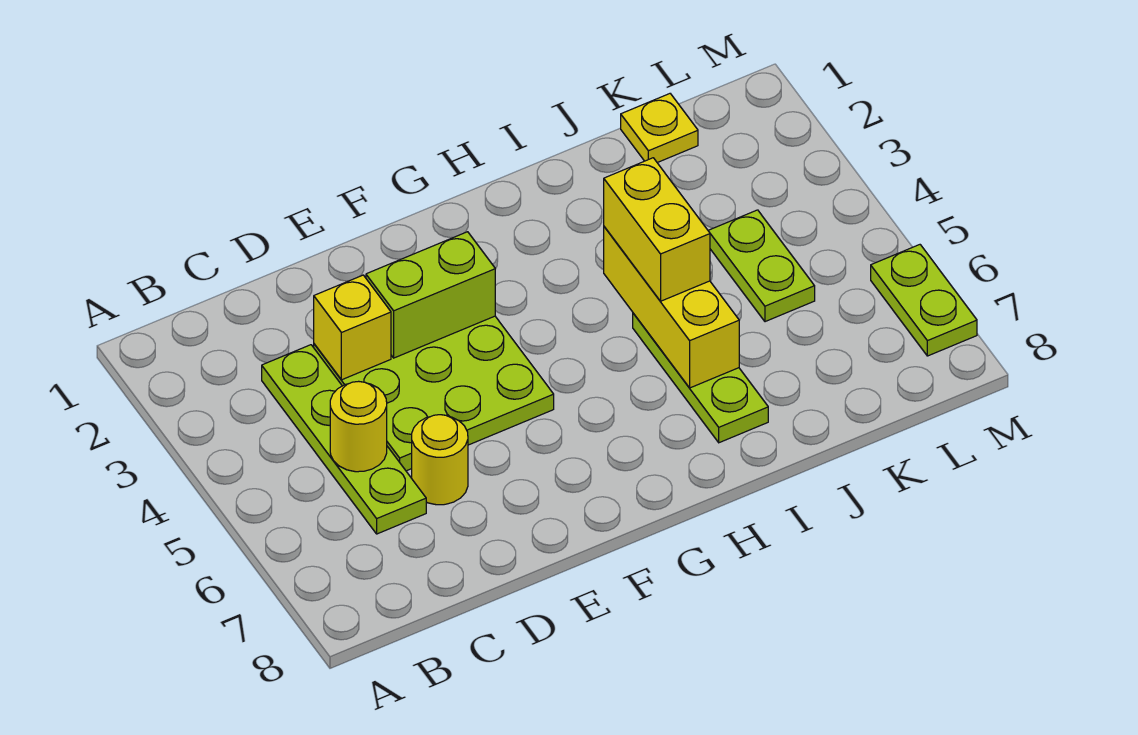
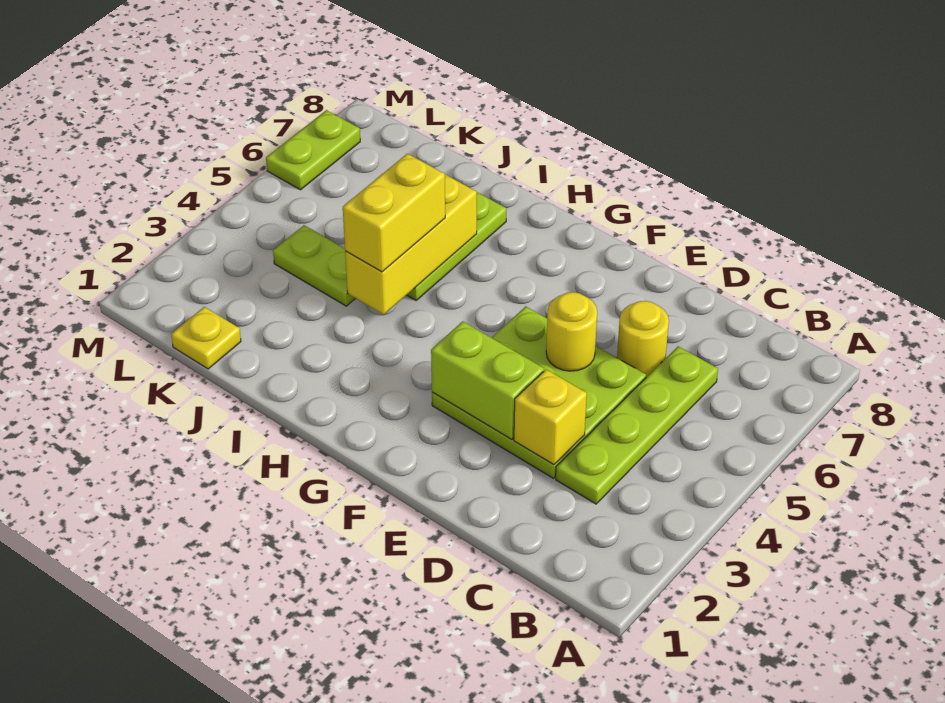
yellow round brick C5 level 2 -> yellow round brick E5 level 2
lime plate K4:K5 level 1 -> lime plate J4:K4 level 1

